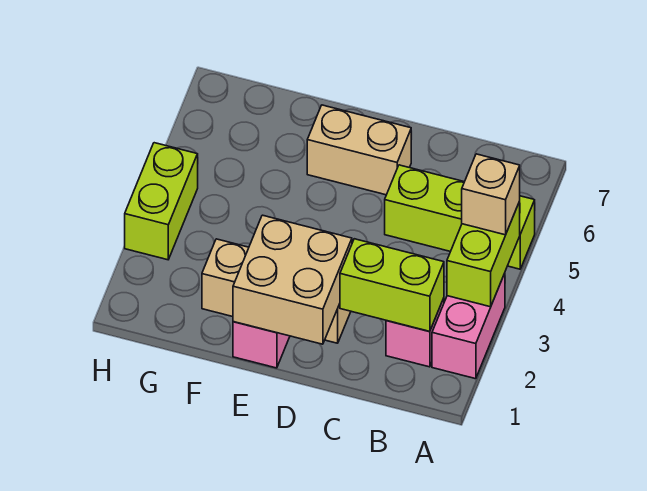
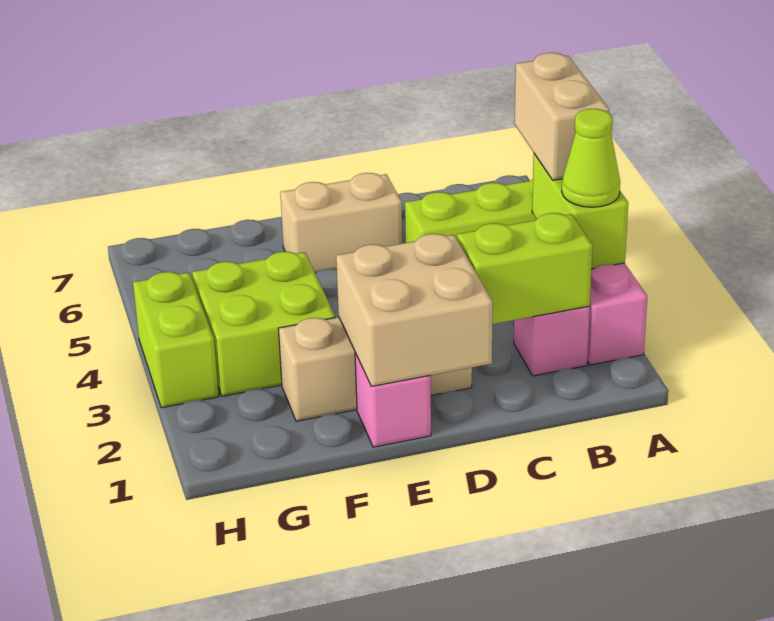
none -> lime cone A3 level 3
tan brick A4 level 3 -> tan brick A4:A5 level 3
none -> lime brick F3:G4 level 1

